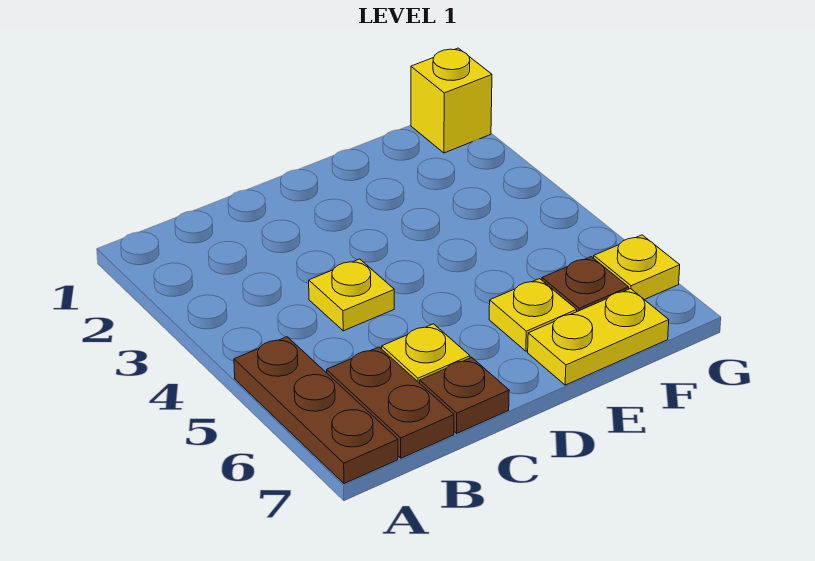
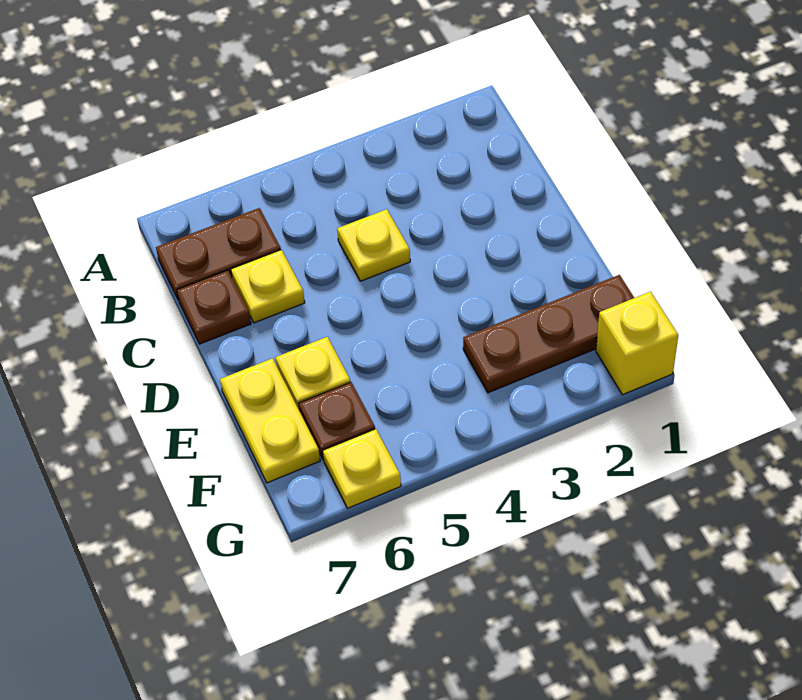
brown plate A5:A7 level 1 -> brown plate F1:F3 level 1

